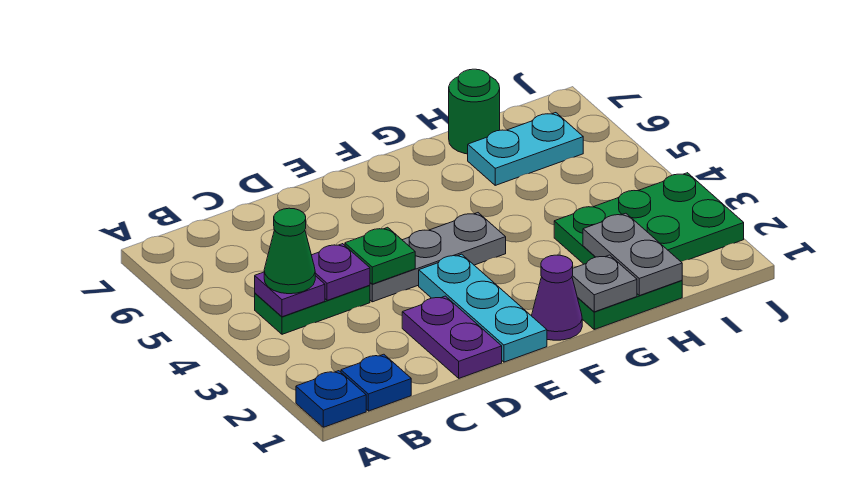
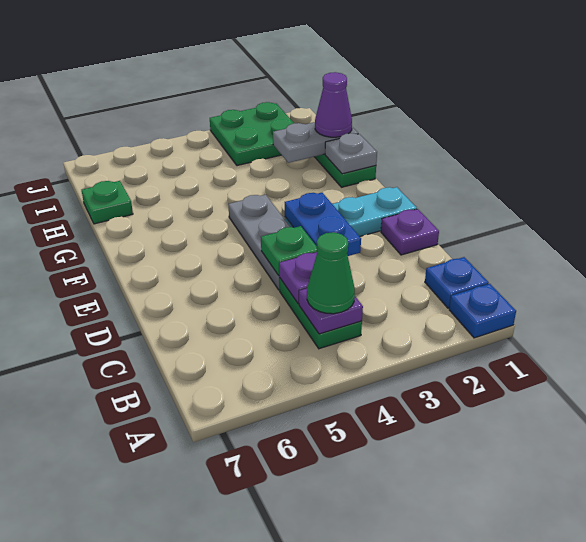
purple plate D1:D2 level 1 -> purple plate D1 level 1
none -> blue plate D3:E3 level 2
purple cone F1 level 1 -> purple cone H1 level 3
green plate H2:J3 level 1 -> green plate I2:J3 level 1
cyan plate H6:I6 level 1 -> none
green round brick H7 level 1 -> green plate H7 level 1

